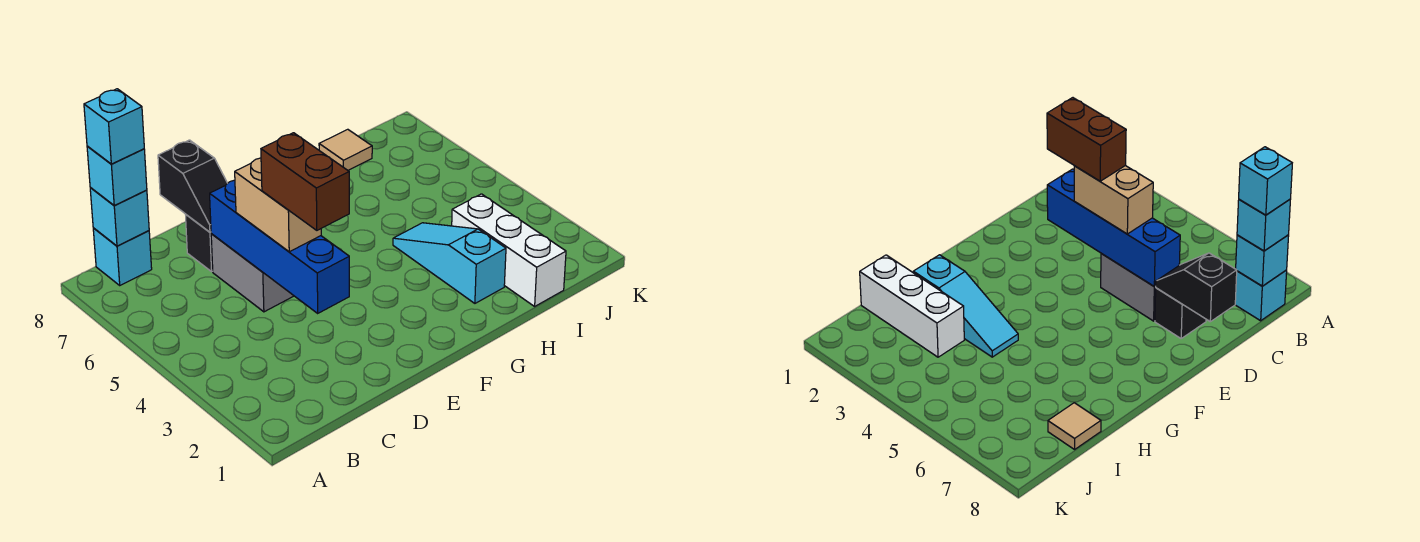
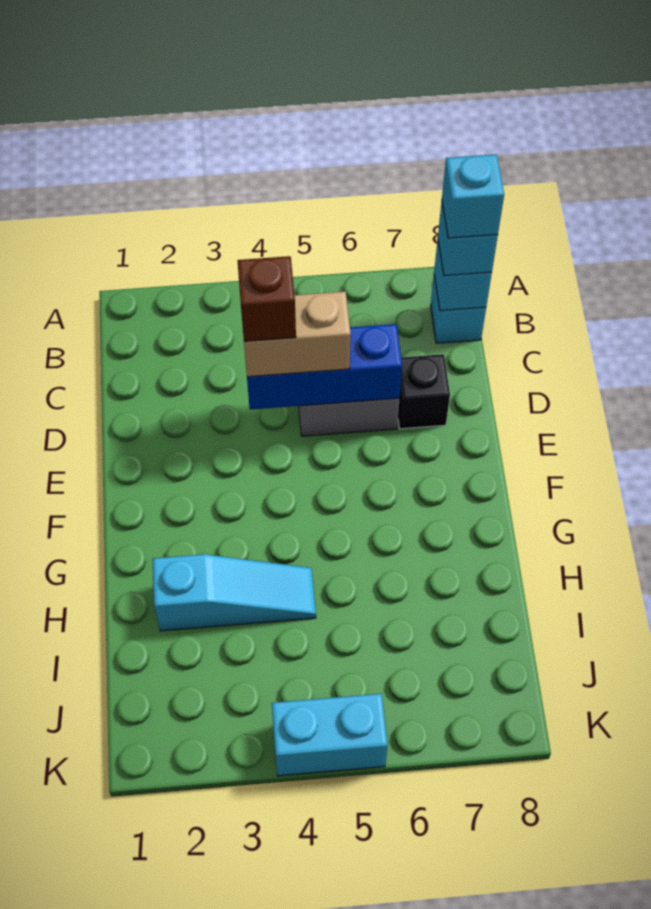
blue brick D3:D6 level 2 -> blue brick D4:D6 level 2
brown brick D3:D4 level 4 -> brown brick D4 level 4
black slope D7:D8 level 2 top 8 -> none
white brick I1:I3 level 1 -> none
tan tile I8 level 1 -> none
none -> cyan brick K4:K5 level 1

